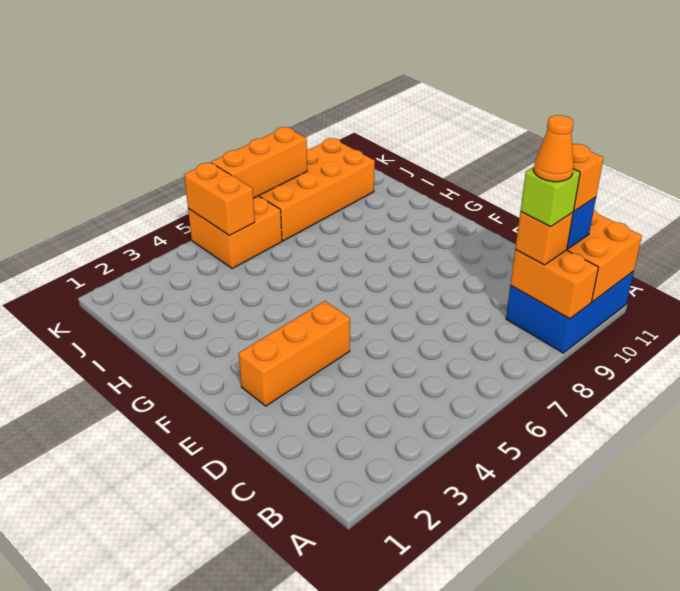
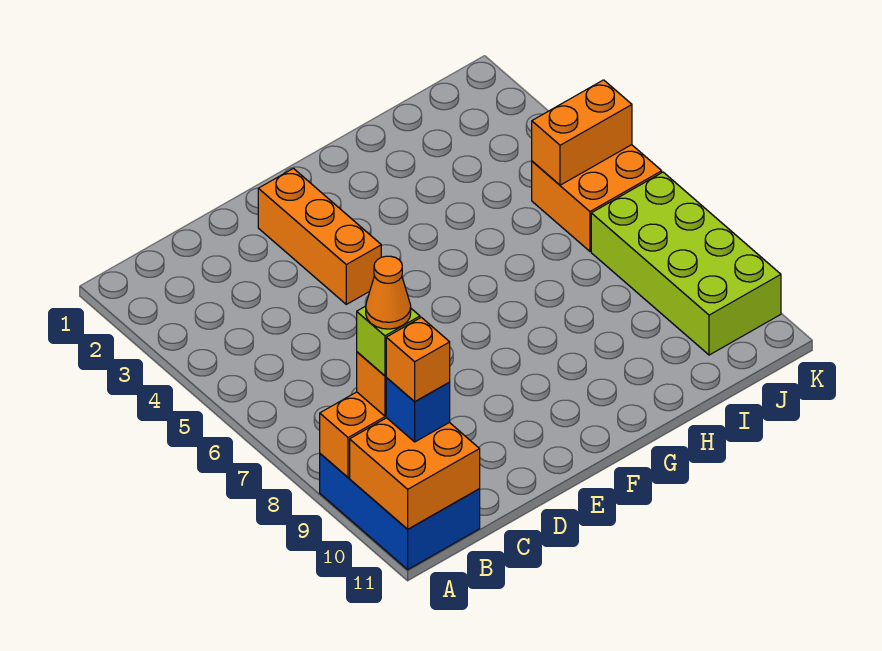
orange brick J7:K10 level 1 -> lime brick J7:K10 level 1
orange brick K6:K8 level 2 -> none

